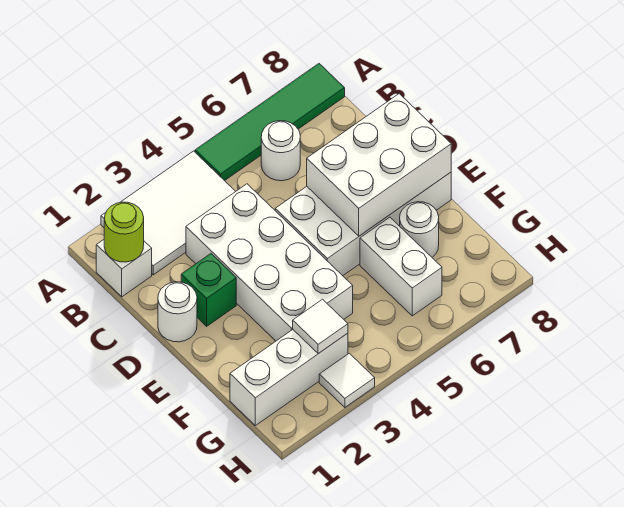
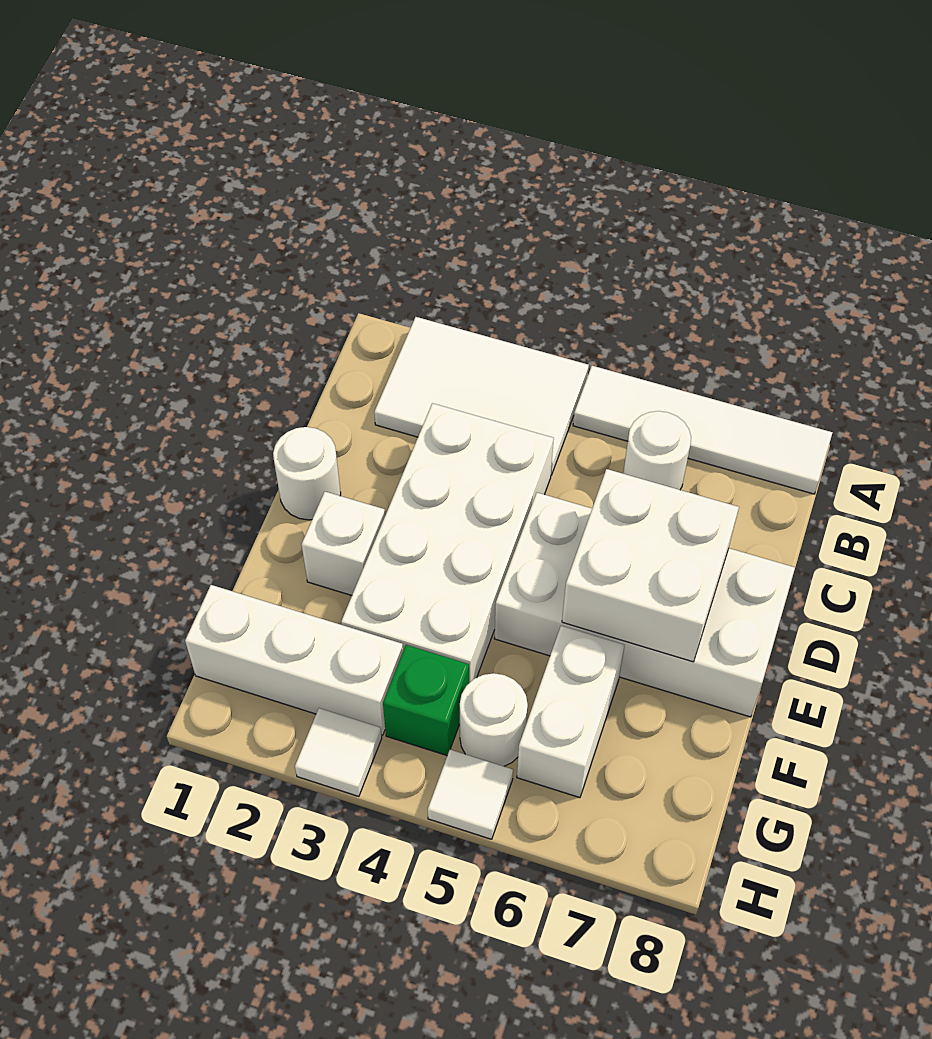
green tile A5:A8 level 1 -> white tile A5:A8 level 1
white brick B1 level 1 -> white brick E2 level 1
lime round brick B1 level 2 -> none
green brick D2 level 1 -> green brick G4 level 1
white brick D6:E8 level 2 -> white brick D6:E7 level 2
white round brick F7 level 1 -> white round brick G5 level 1
white tile G3 level 2 -> white tile H5 level 1

